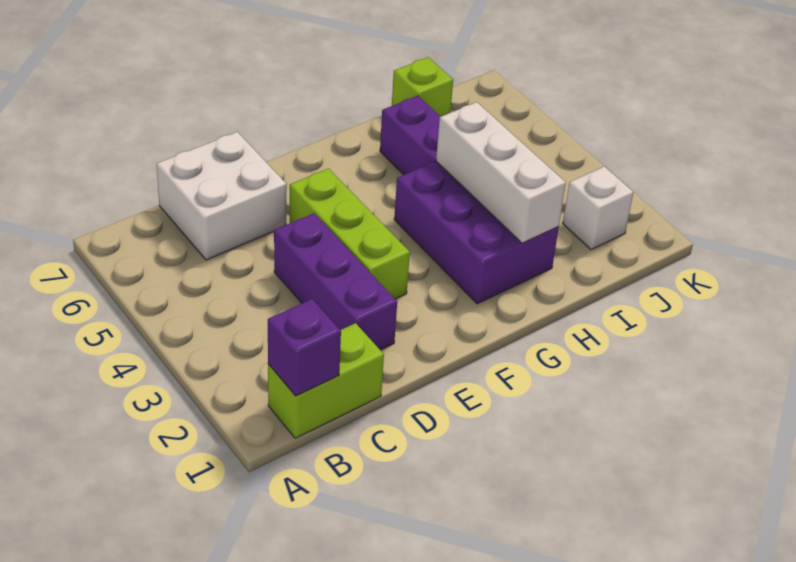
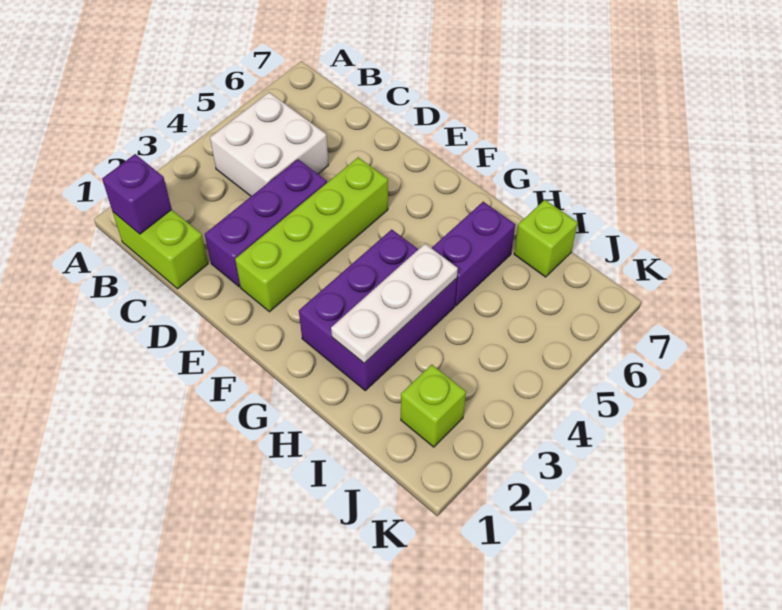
white brick C6:D7 level 1 -> white brick B4:C5 level 1
lime brick E3:E5 level 1 -> lime brick E2:E5 level 1
white brick H2:H4 level 2 -> white plate H2:H4 level 2
white brick J2 level 1 -> lime brick J2 level 1

